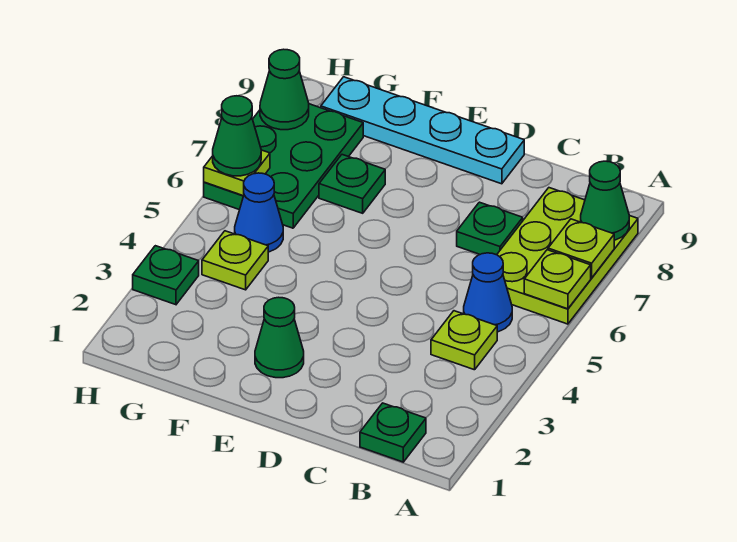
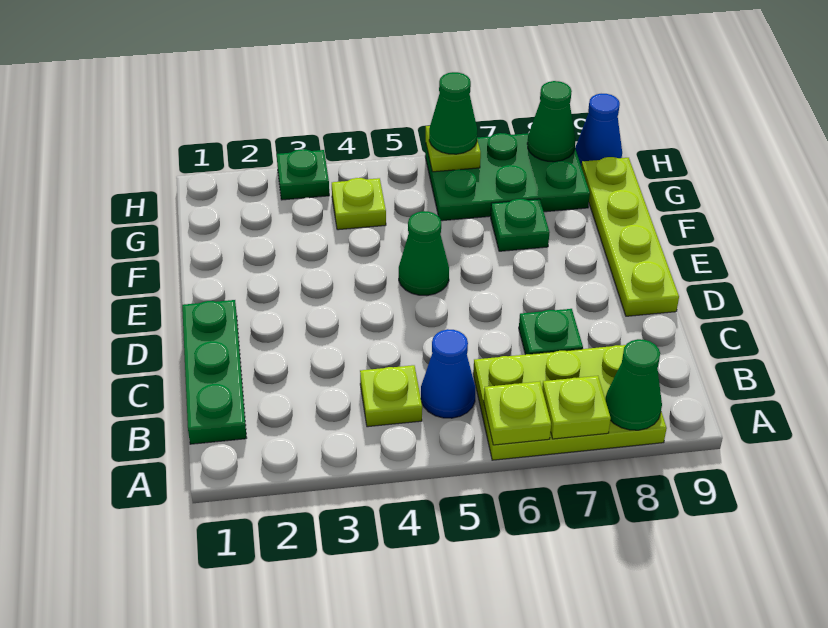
green plate B1 level 1 -> green plate B1:D1 level 1
cyan plate D9:G9 level 1 -> lime plate D9:G9 level 1
green cone E2 level 1 -> green cone E5 level 1
blue cone G5 level 1 -> blue cone H9 level 1

